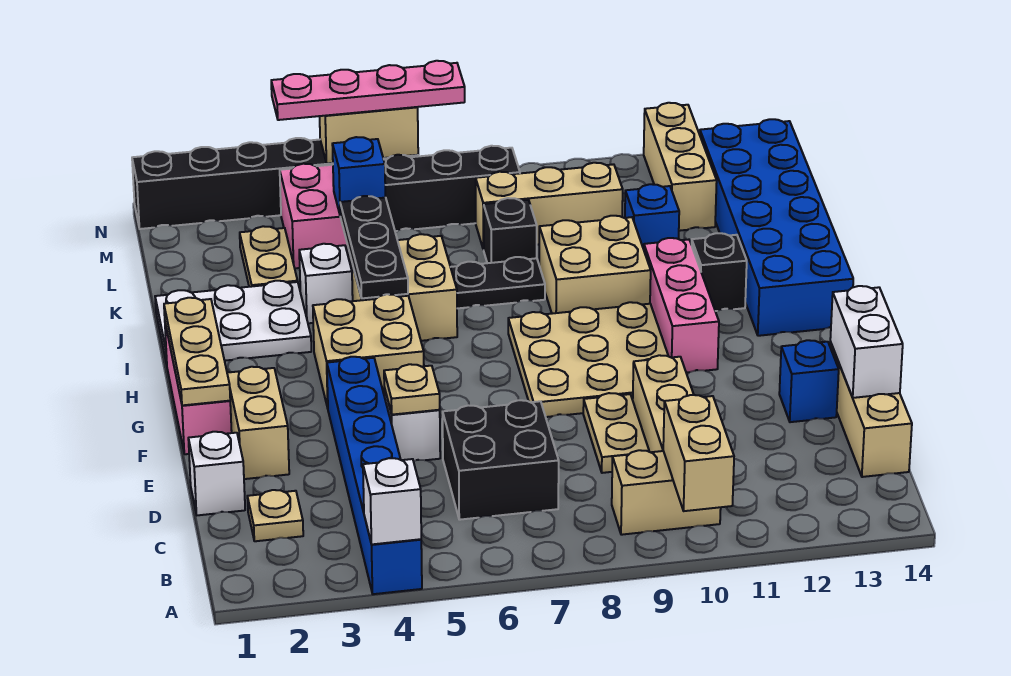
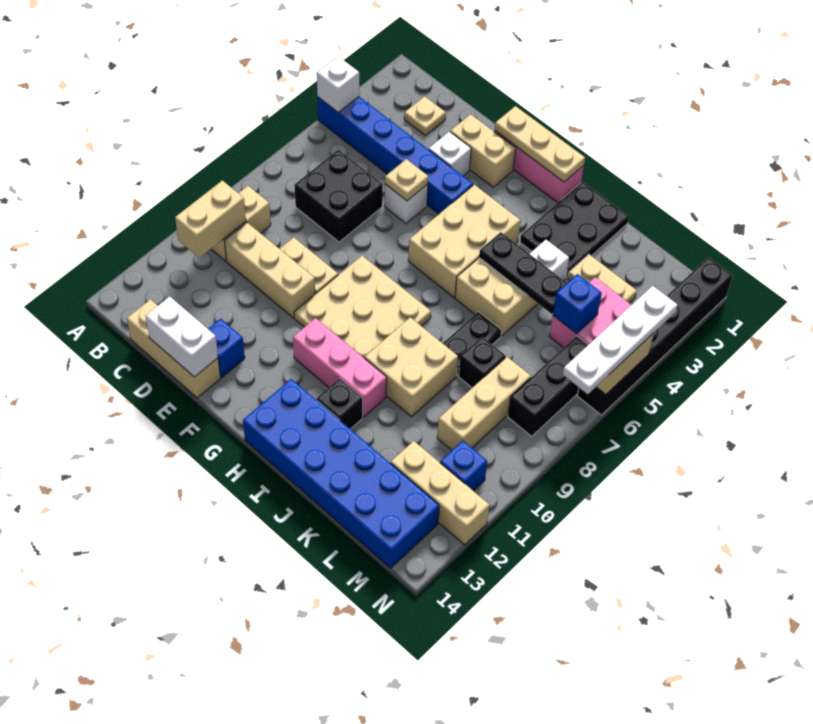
tan brick A10:B10 level 2 -> tan brick B10:B11 level 2
white brick D1 level 1 -> white brick E3 level 1
tan brick G4:H5 level 1 -> tan brick G4:H6 level 1
white plate I1:J3 level 1 -> black plate I1:J3 level 1
blue brick K11 level 1 -> blue brick M11 level 1
pink plate N4:N7 level 3 -> white plate N4:N7 level 3

